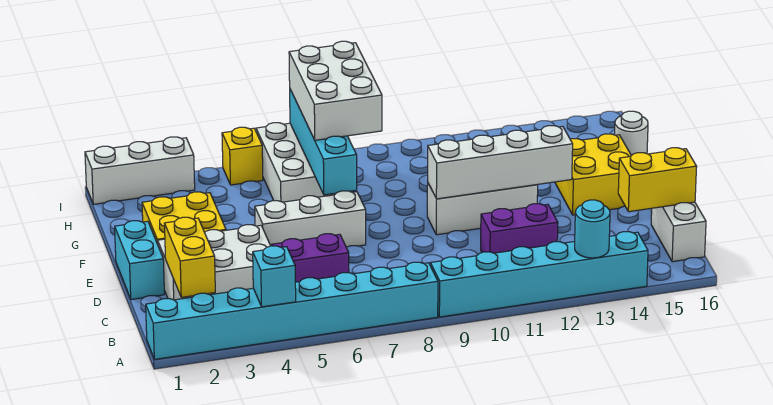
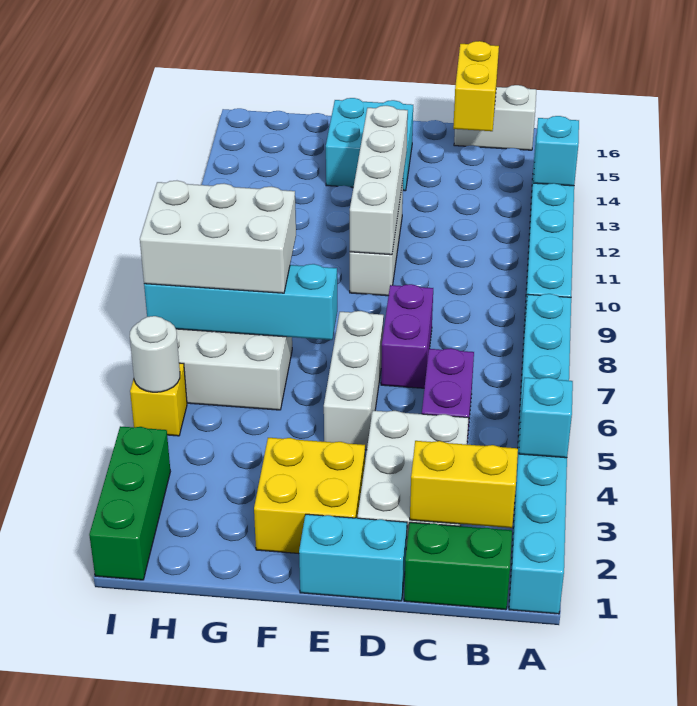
cyan round brick A13 level 2 -> cyan brick A13 level 2
none -> green brick B1:C1 level 1
purple brick C11:C12 level 1 -> purple brick D7:D8 level 1
yellow brick E14:F15 level 1 -> cyan brick E14:F15 level 1
white round brick G16 level 1 -> white round brick I5 level 2
white brick I1:I3 level 1 -> green brick I1:I3 level 1

